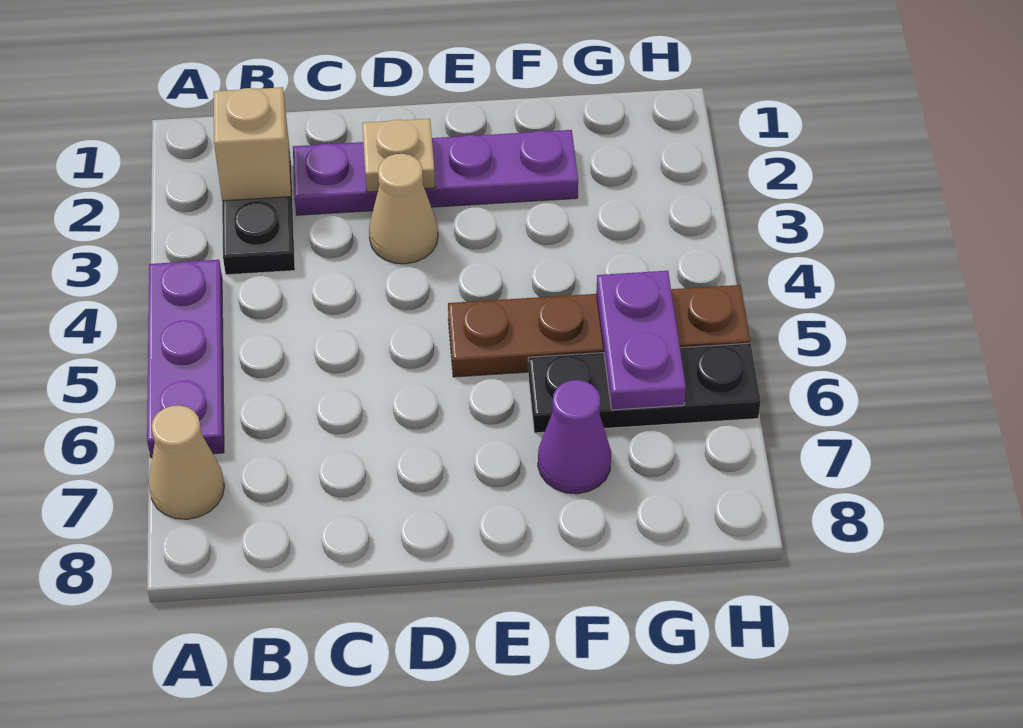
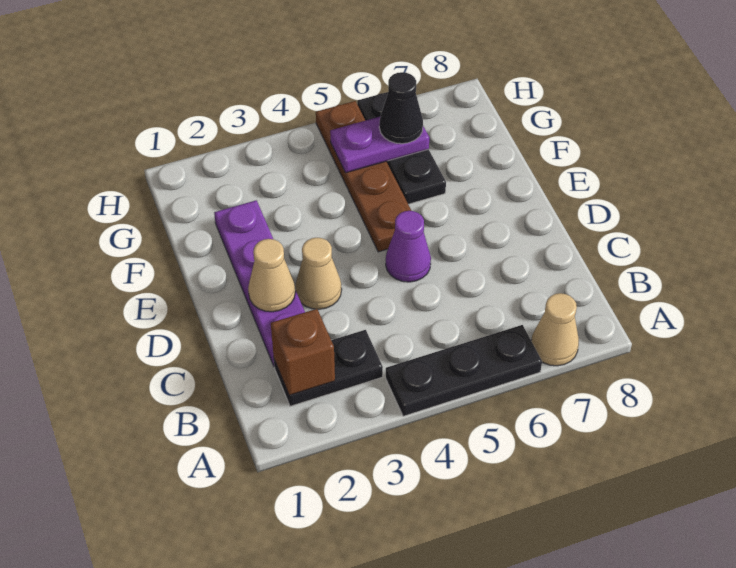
purple plate A4:A6 level 1 -> black plate A4:A6 level 1
tan brick B2 level 2 -> brown brick B2 level 2
tan plate D2 level 2 -> tan cone D2 level 2
purple cone F7 level 1 -> purple cone D5 level 1
none -> black cone G6 level 3

